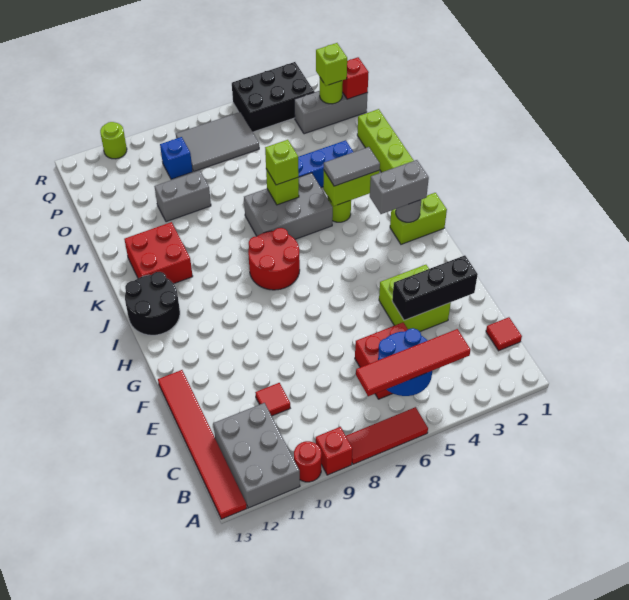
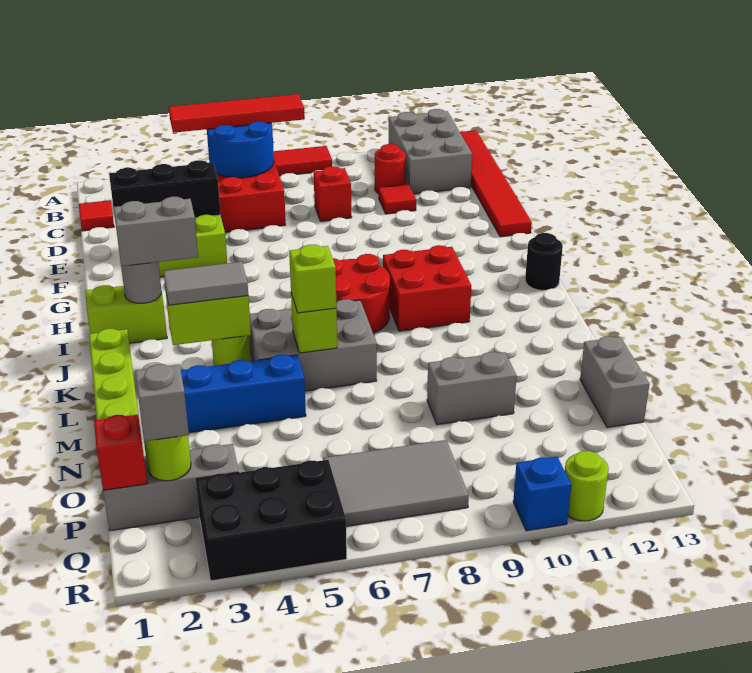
red brick A9 level 1 -> red brick D8 level 1
red round brick A10 level 1 -> red round brick C10 level 1
black round brick I12:J13 level 1 -> black round brick I13 level 1
red brick K11:L12 level 1 -> red brick I9:J10 level 1
none -> grey brick N13:O13 level 1
lime brick P2 level 3 -> grey brick P2 level 3
blue brick P9 level 1 -> blue brick R10 level 1

